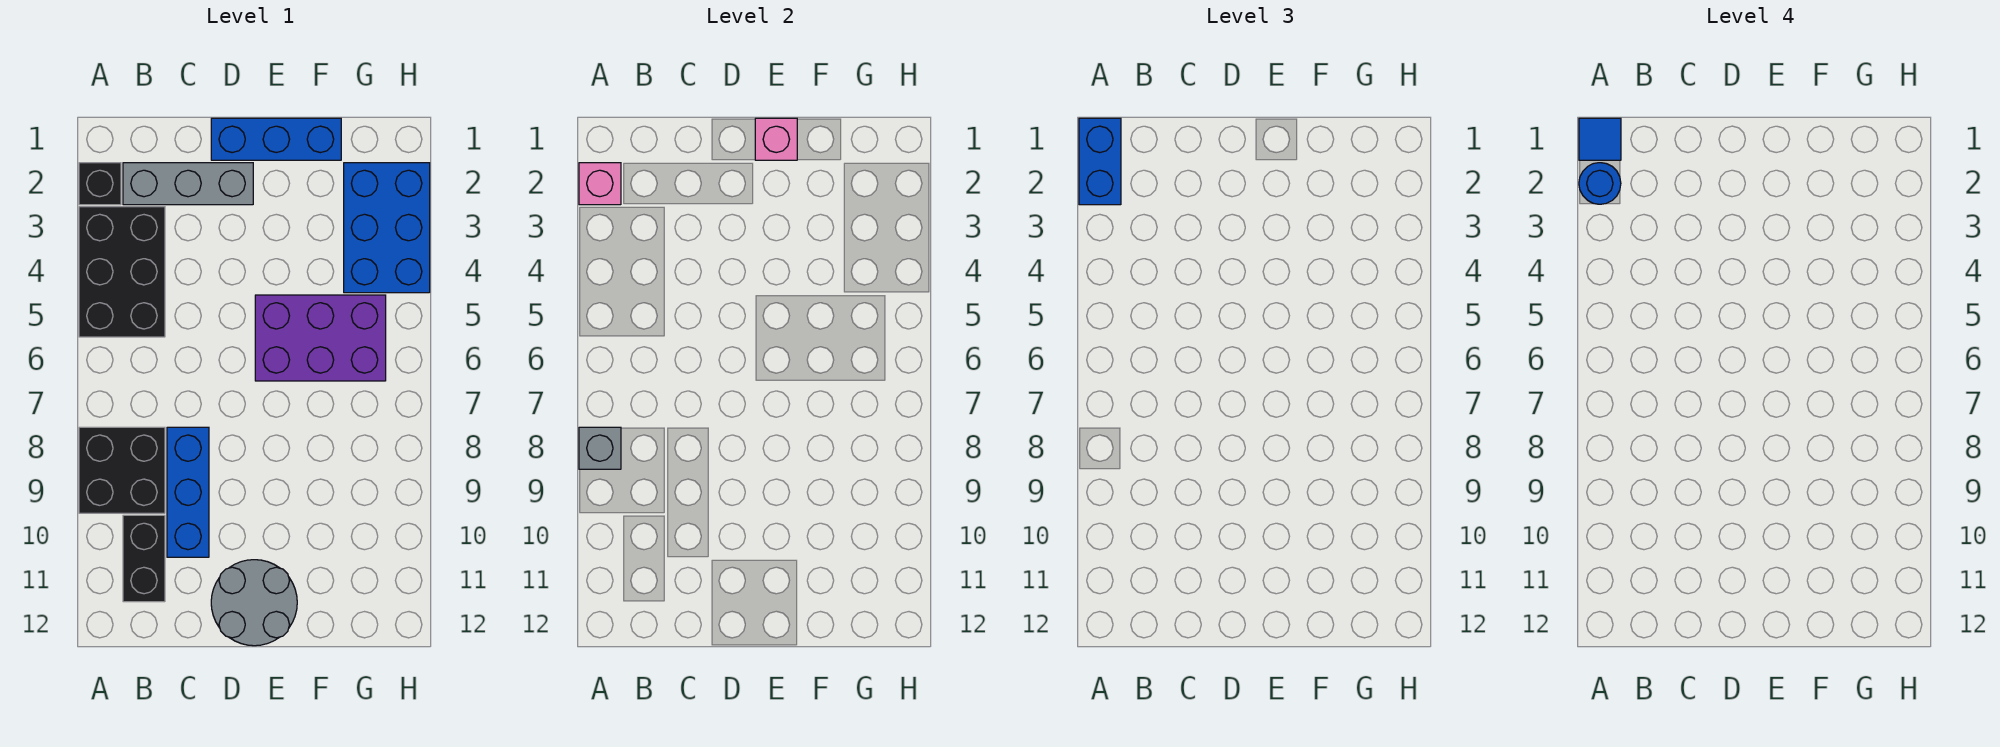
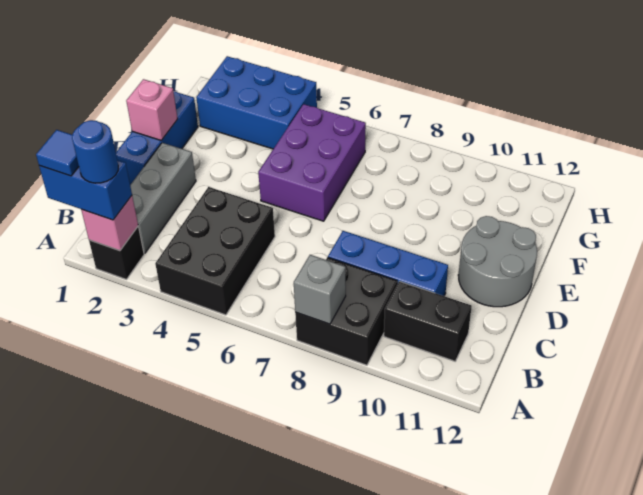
black brick A3:B5 level 1 -> black brick A4:C5 level 1

